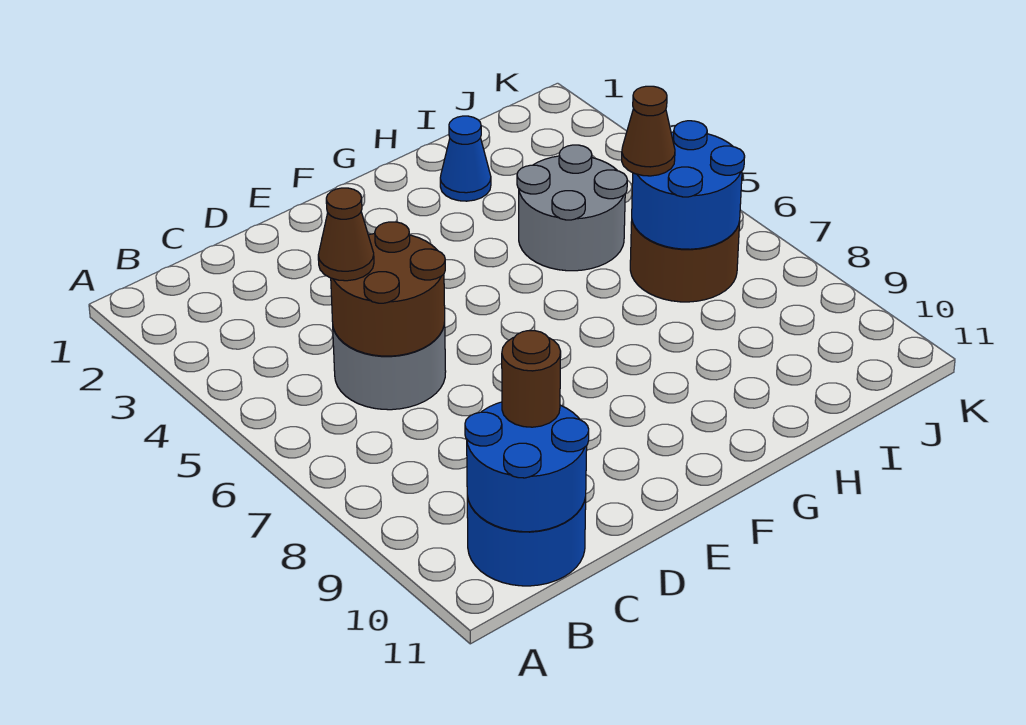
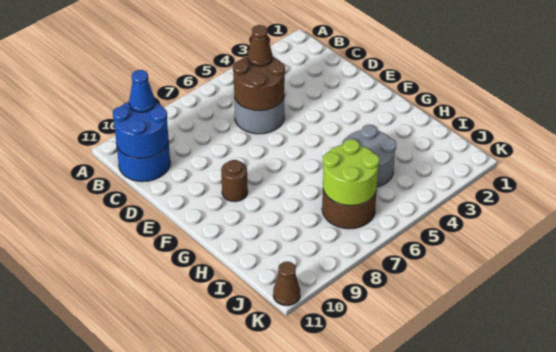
brown round brick C10 level 3 -> brown round brick F9 level 1
blue cone H2 level 1 -> blue cone B10 level 3
blue round brick I6:J7 level 2 -> lime round brick I6:J7 level 2
brown cone I6 level 3 -> brown cone K11 level 1

